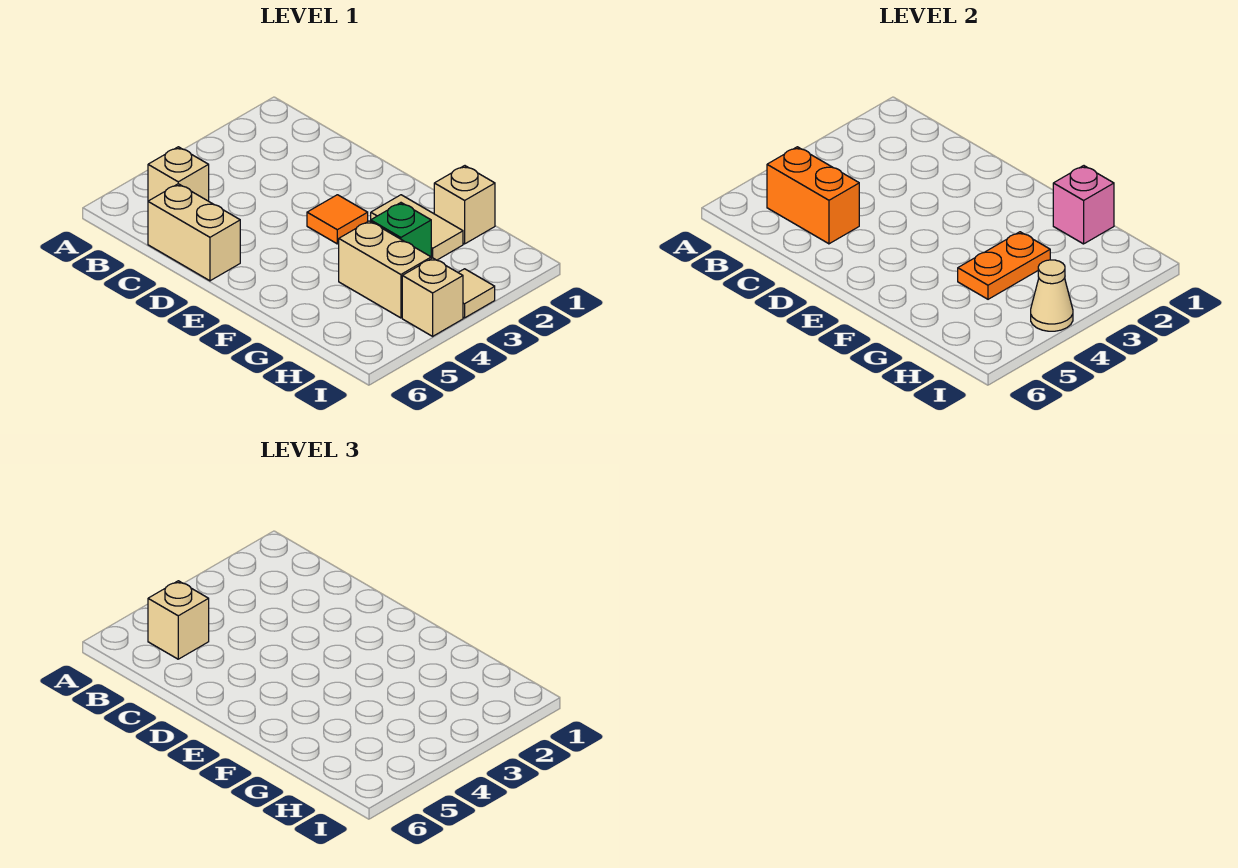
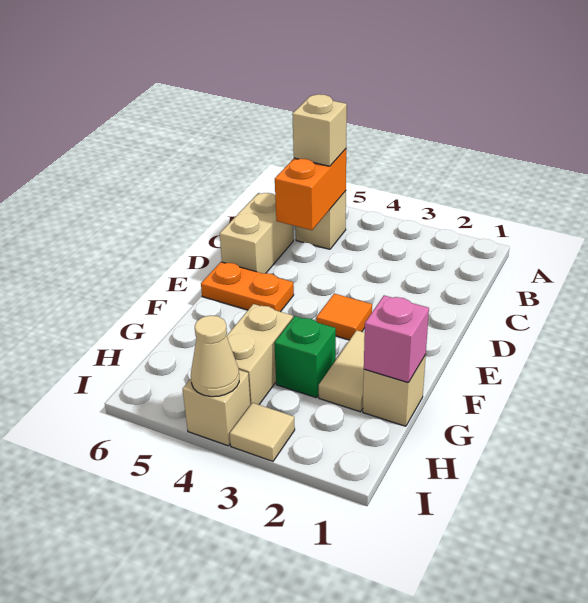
orange plate G3:G4 level 2 -> orange plate E5:E6 level 1

